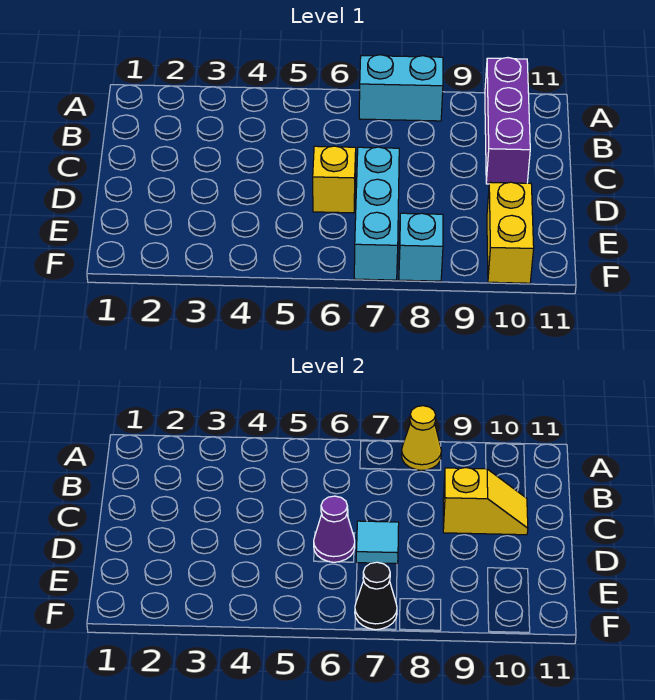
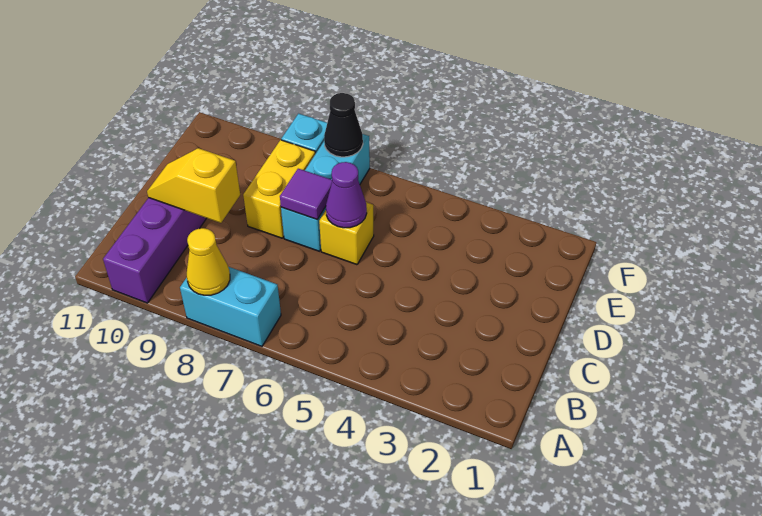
cyan tile D7 level 2 -> purple tile D7 level 2
yellow brick E10:F10 level 1 -> yellow brick D8:E8 level 1

